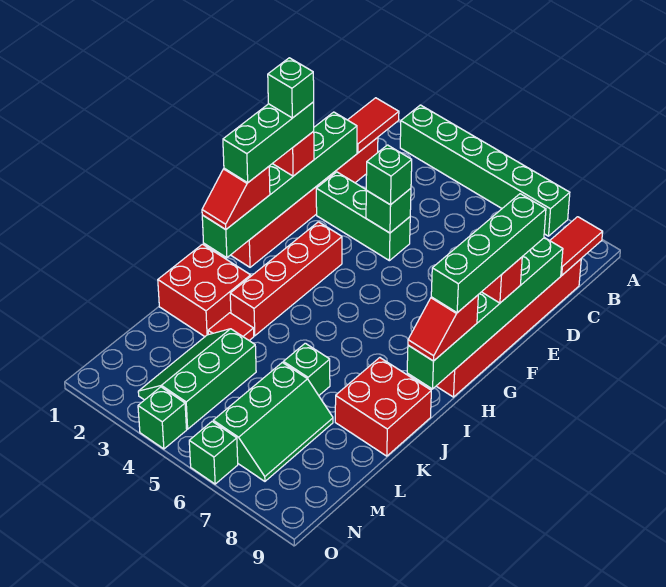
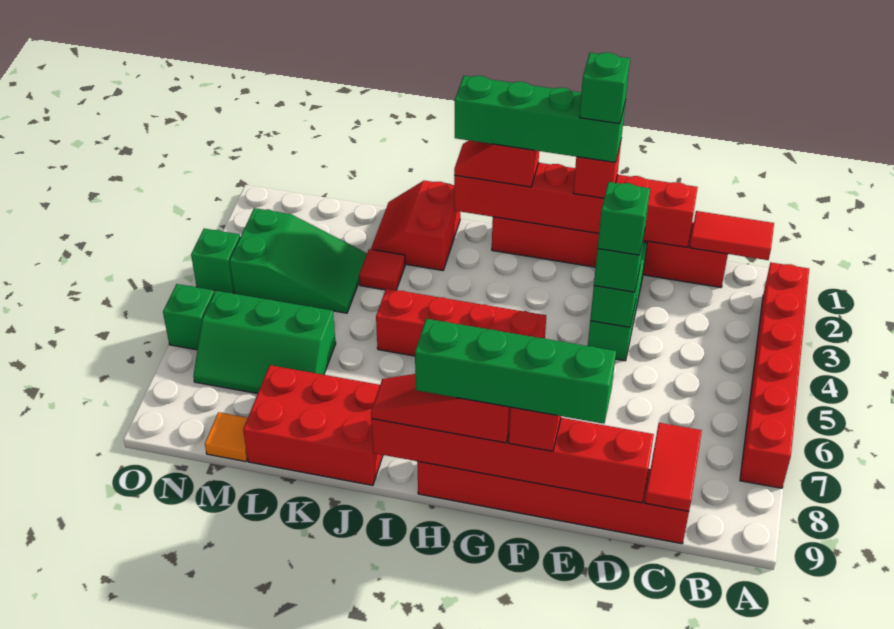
green brick A2:A7 level 1 -> red brick A2:A7 level 1
red tile B9:C9 level 2 -> red tile C8:C9 level 2
green brick D1:I1 level 2 -> red brick D1:I1 level 2
green brick D9:I9 level 2 -> red brick D9:I9 level 2
green brick F1:H1 level 4 -> green brick F1:I1 level 4
red brick G3:J3 level 1 -> red brick G5:J5 level 1
red slope H9:I9 level 3 top H -> red slope G9:I9 level 3 top G
red brick J1:K2 level 1 -> red slope J1:K2 level 1 top J
red brick J8:K9 level 1 -> red brick J8:L9 level 1
green brick K6 level 1 -> green brick E4 level 4
green slope L3:N4 level 1 top 4 -> green slope L3:N4 level 1 top N
none -> orange tile M9 level 1

